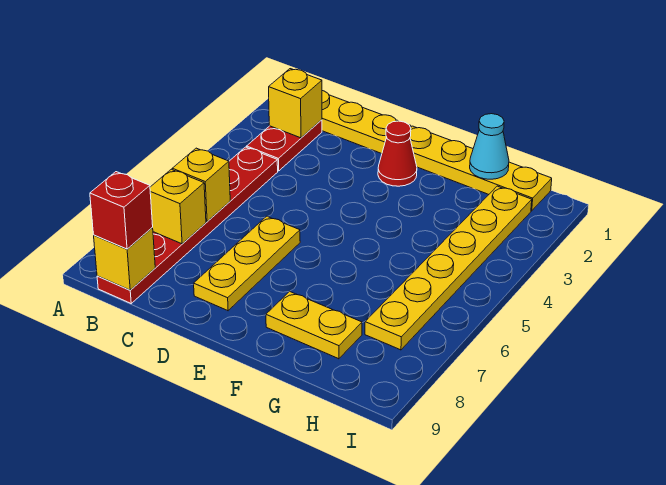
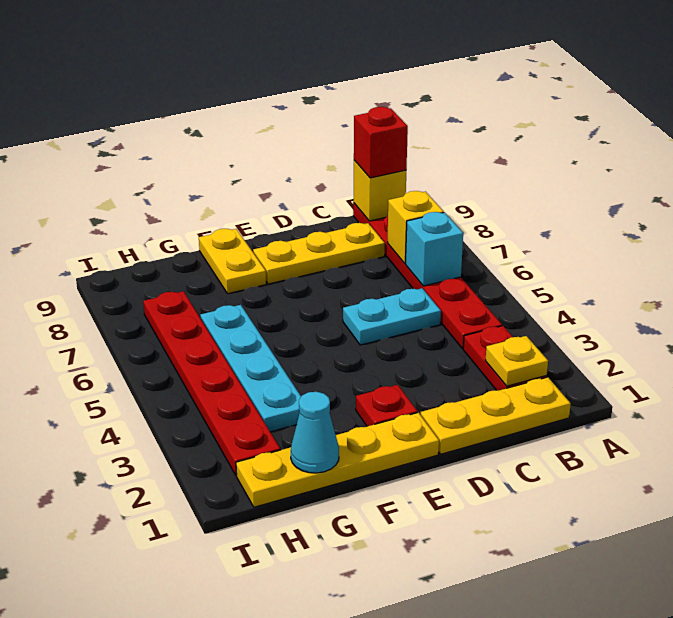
yellow brick B2 level 2 -> yellow plate B2 level 2
yellow brick B6 level 2 -> cyan brick B6 level 2
none -> cyan plate C5:D5 level 1
yellow plate D6:D8 level 1 -> yellow plate C8:E8 level 1
red cone E2 level 1 -> red plate E2 level 1
yellow plate F8:G8 level 1 -> yellow plate F8:F9 level 1
none -> cyan plate G3:G6 level 1
yellow plate H2:H7 level 1 -> red plate H2:H7 level 1

